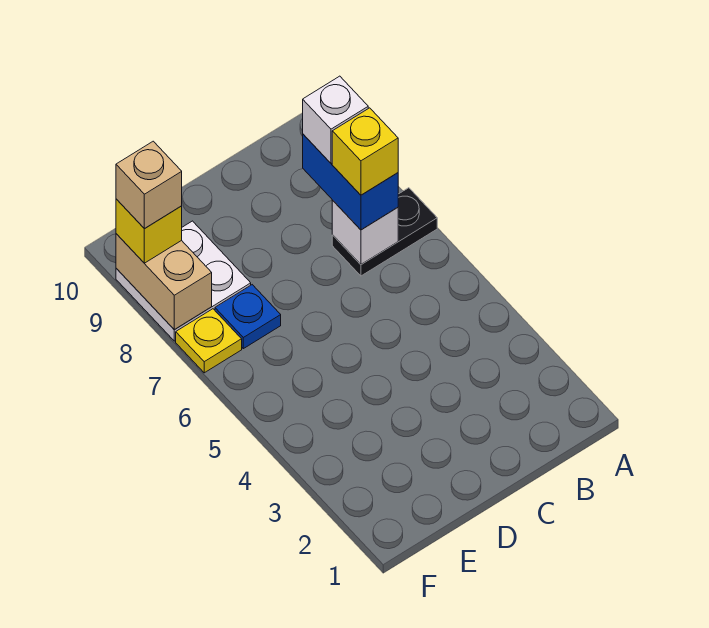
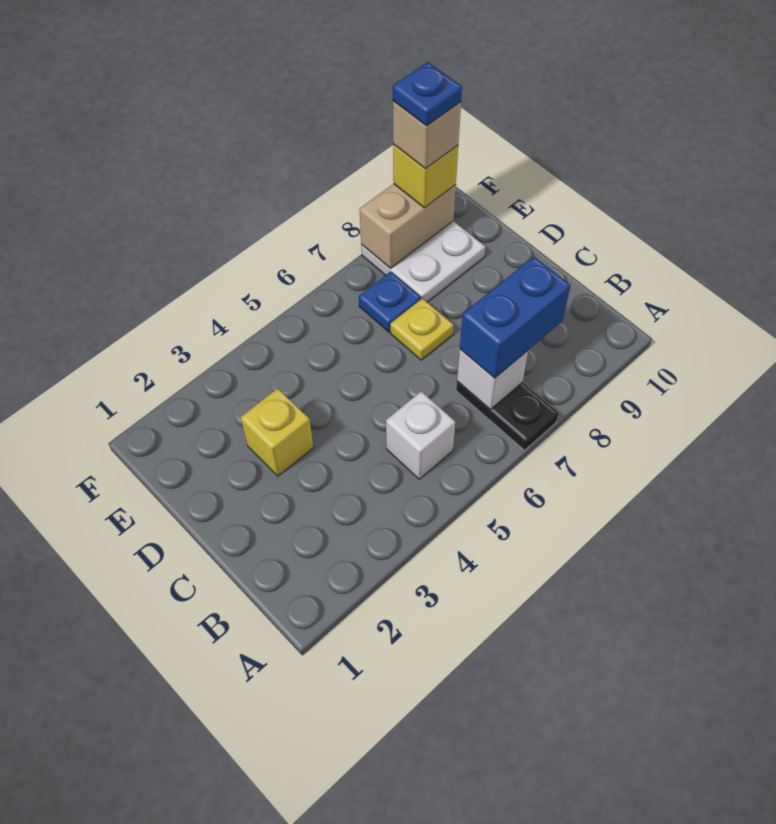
yellow brick B7 level 4 -> yellow brick D3 level 1
white brick B8 level 4 -> white brick B5 level 1
yellow plate F7 level 1 -> yellow plate D7 level 1
none -> blue plate F9 level 5

